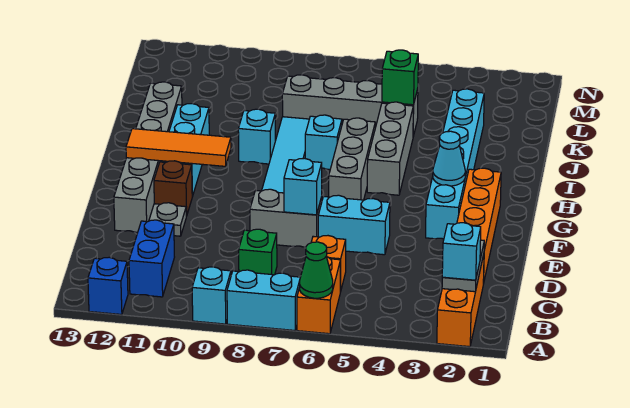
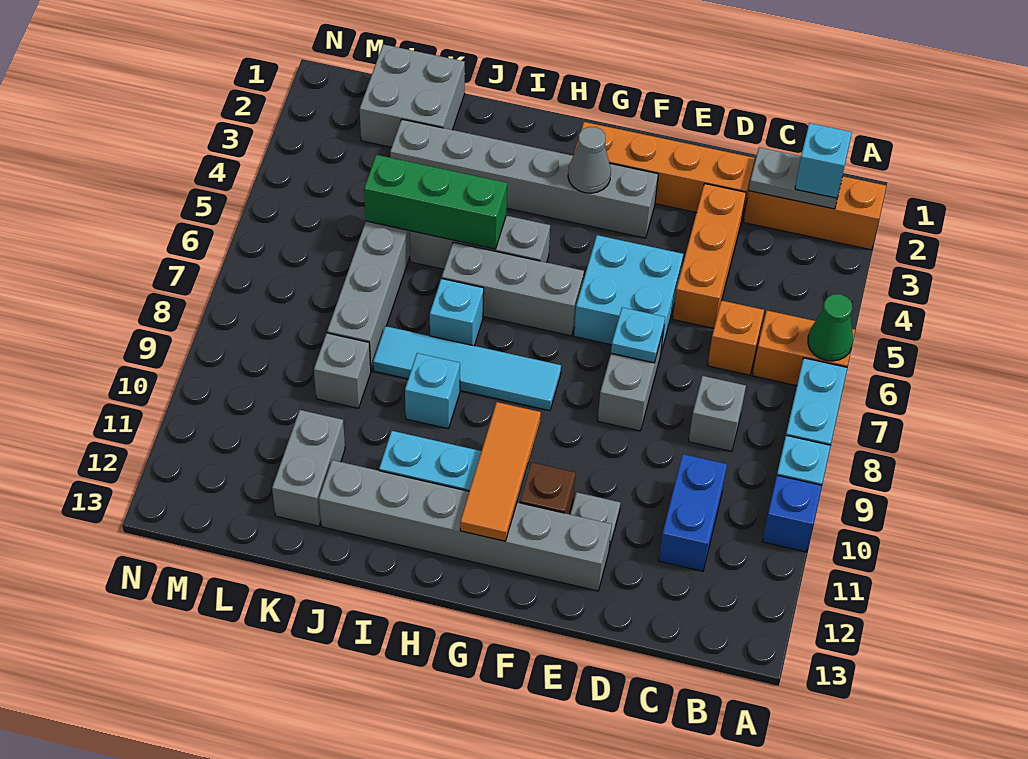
blue brick A12 level 1 -> blue brick A10 level 1
blue brick B11:C11 level 1 -> blue brick C10:C11 level 1
green brick C8 level 1 -> grey brick C8 level 1
none -> orange brick D3:D5 level 1
cyan brick E5:E6 level 1 -> cyan brick E5:F6 level 1
cyan brick E7 level 2 -> cyan plate E7 level 2
cyan brick F3:K3 level 1 -> grey brick F3:K3 level 1
cyan cone G3 level 2 -> grey cone G3 level 2
none -> grey brick K1:L2 level 1
green brick K5 level 2 -> green brick I5:K5 level 2
none -> grey brick K9 level 1
none -> grey brick K11:K12 level 1

